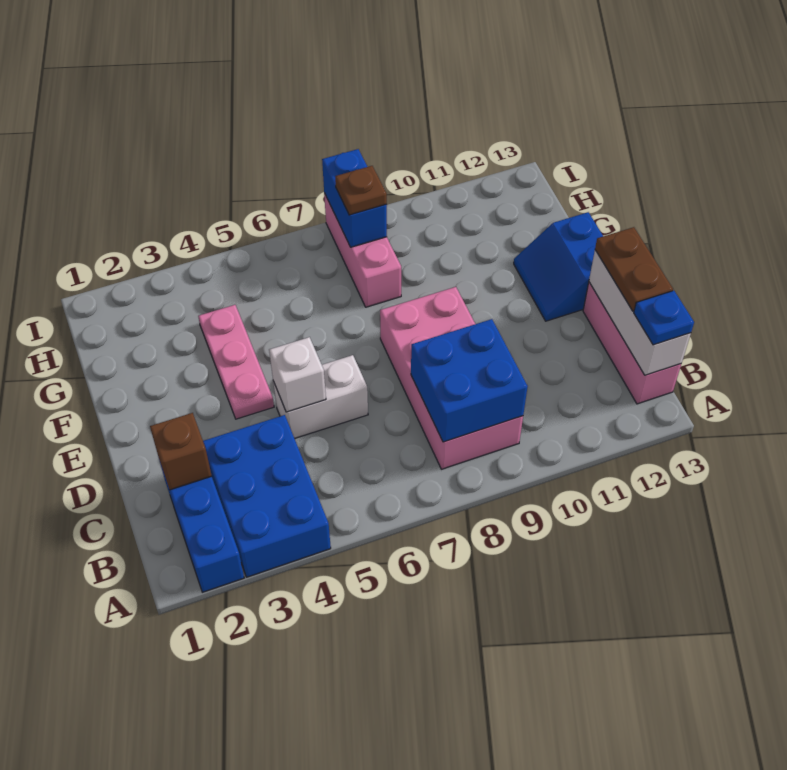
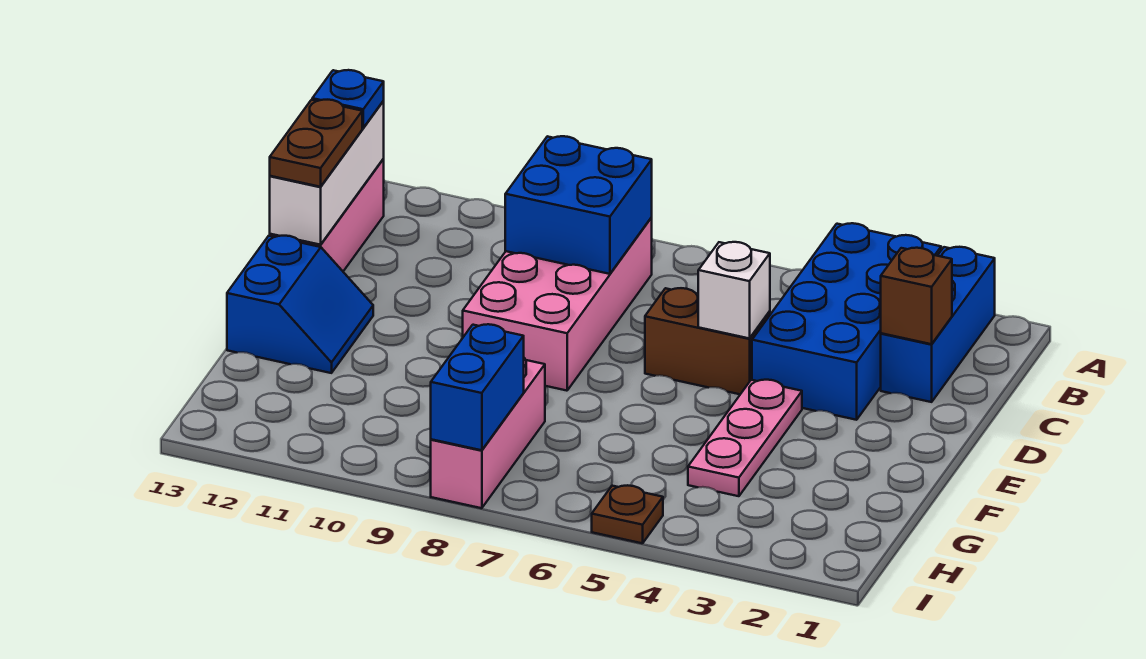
blue brick A3:C4 level 1 -> blue brick A3:D4 level 1
white brick D5:D6 level 1 -> brown brick D5:D6 level 1
brown plate H8 level 3 -> brown plate I5 level 1

